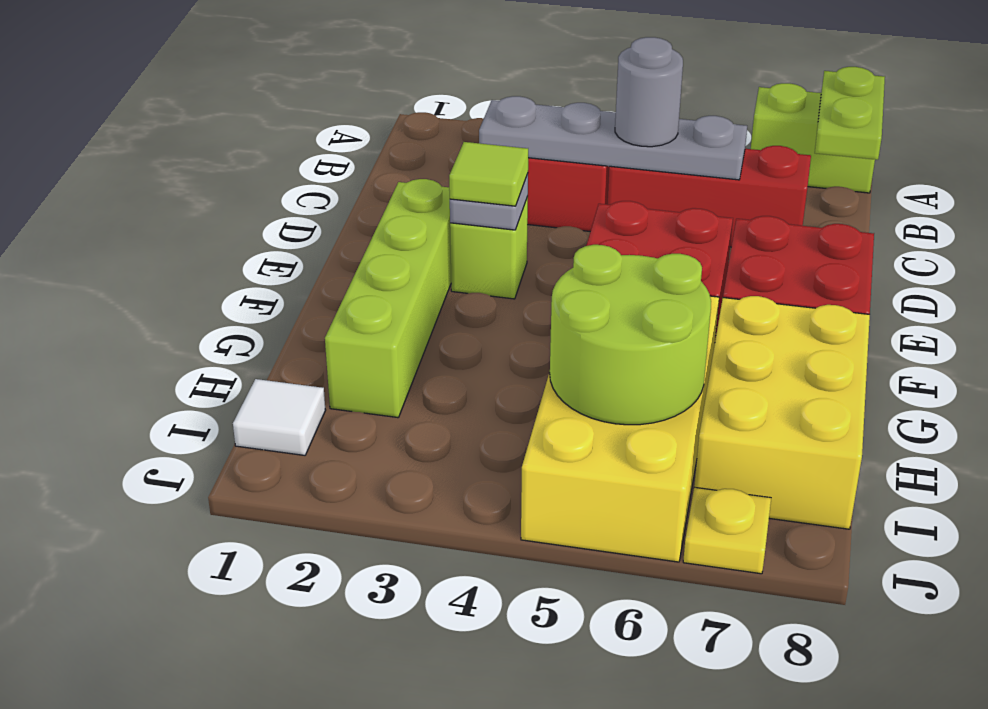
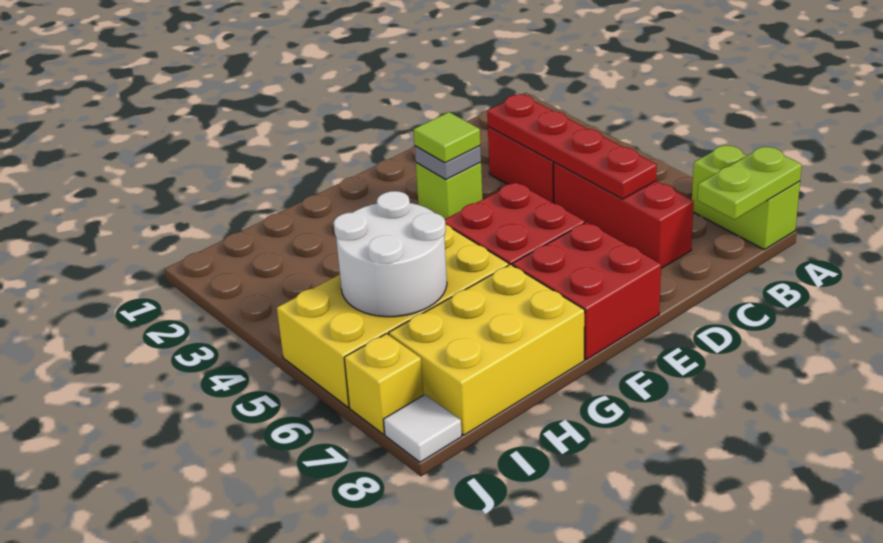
grey plate C3:C6 level 2 -> red plate C3:C6 level 2
grey round brick C5 level 3 -> none
lime brick E2:H2 level 1 -> none
lime round brick H5:I6 level 2 -> white round brick H5:I6 level 2
white tile I1 level 1 -> white tile J8 level 1
yellow plate J7 level 1 -> yellow brick J7 level 1

